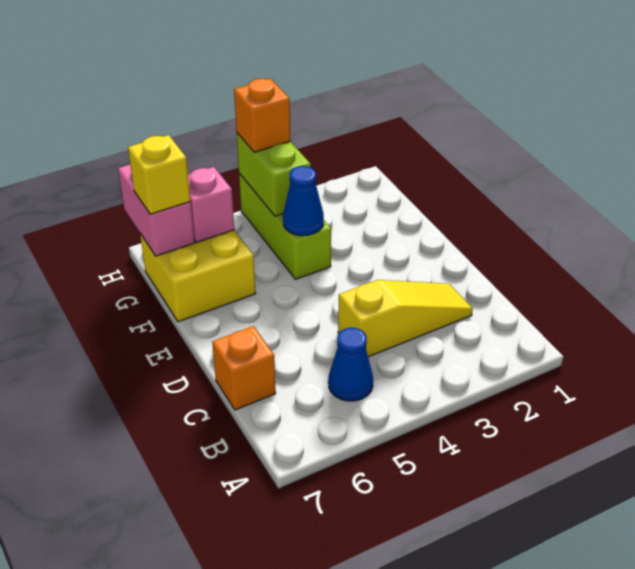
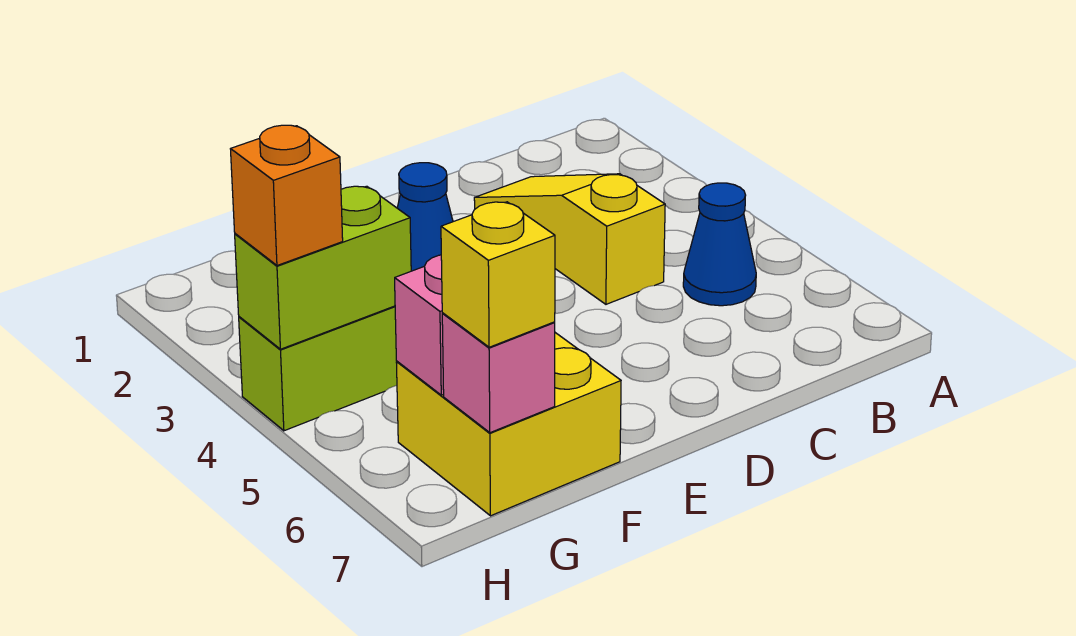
orange brick C7 level 1 -> none
pink brick G7:H7 level 2 -> pink brick G7 level 2

